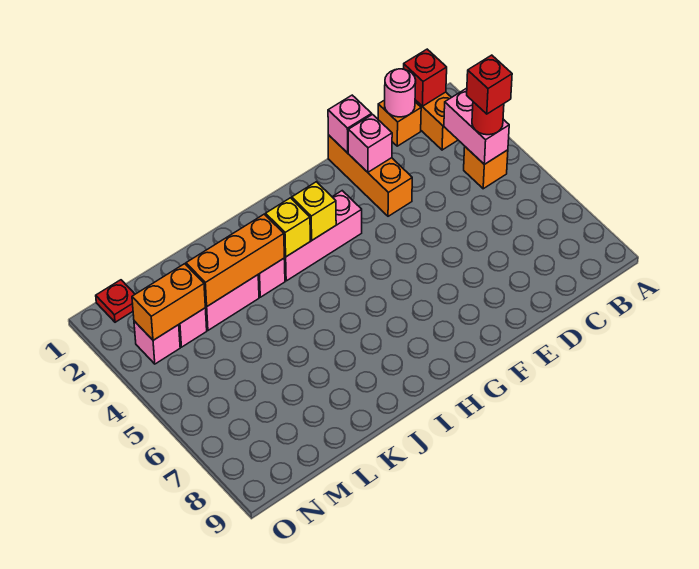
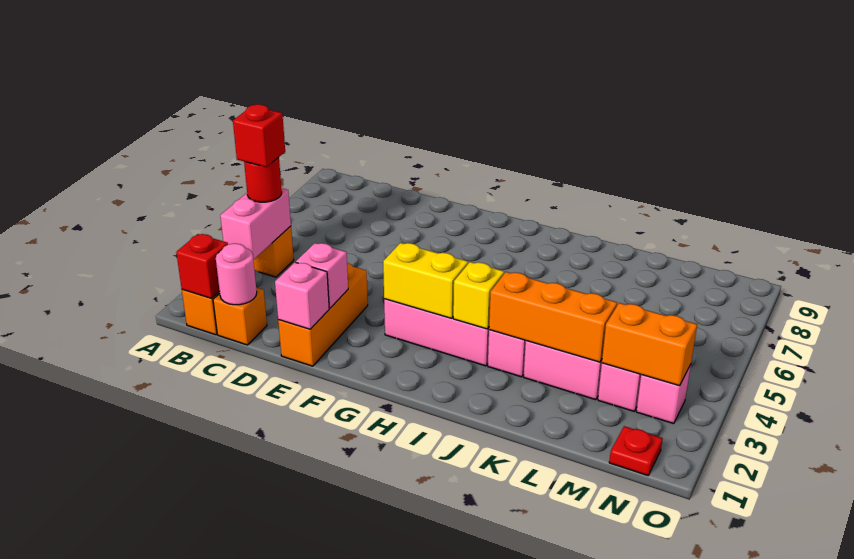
yellow brick H3 level 2 -> yellow brick G3:H3 level 2

